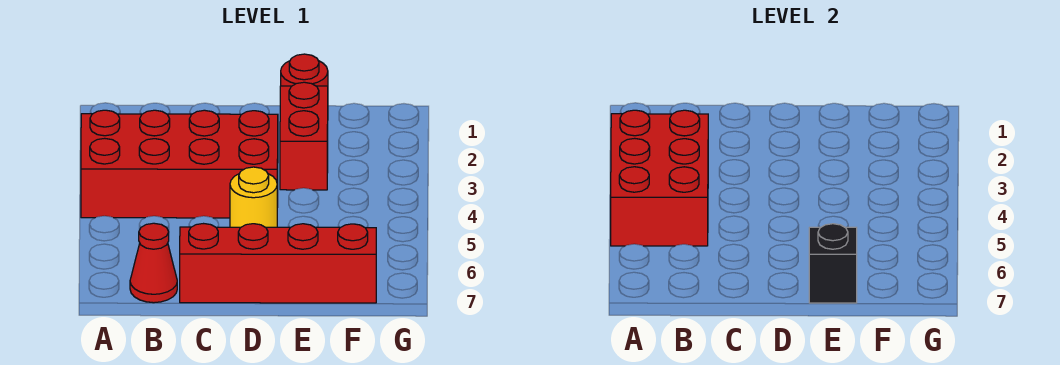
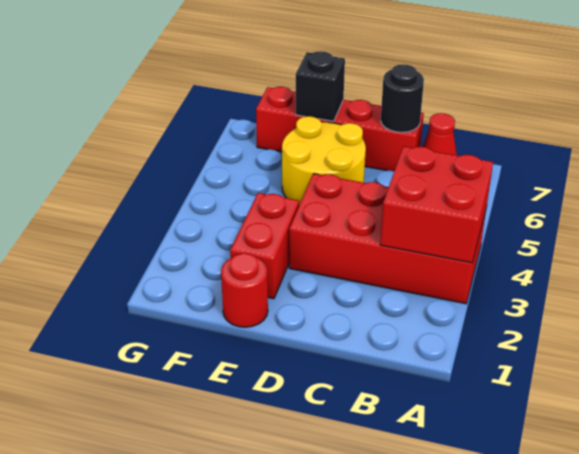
red brick A3:B5 level 2 -> red brick A3:B4 level 2
none -> black round brick C7 level 2
yellow round brick D5 level 1 -> yellow round brick D5:E6 level 1

